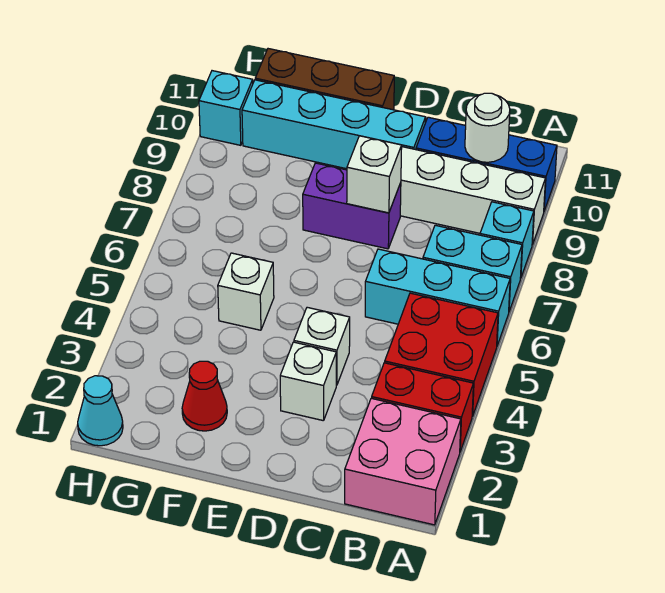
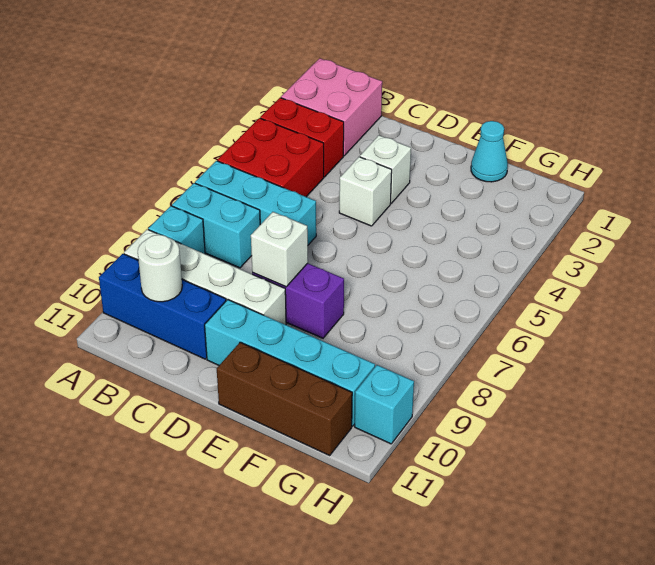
red cone F2 level 1 -> none
white brick F5 level 1 -> none
cyan cone H1 level 1 -> cyan cone F1 level 1

